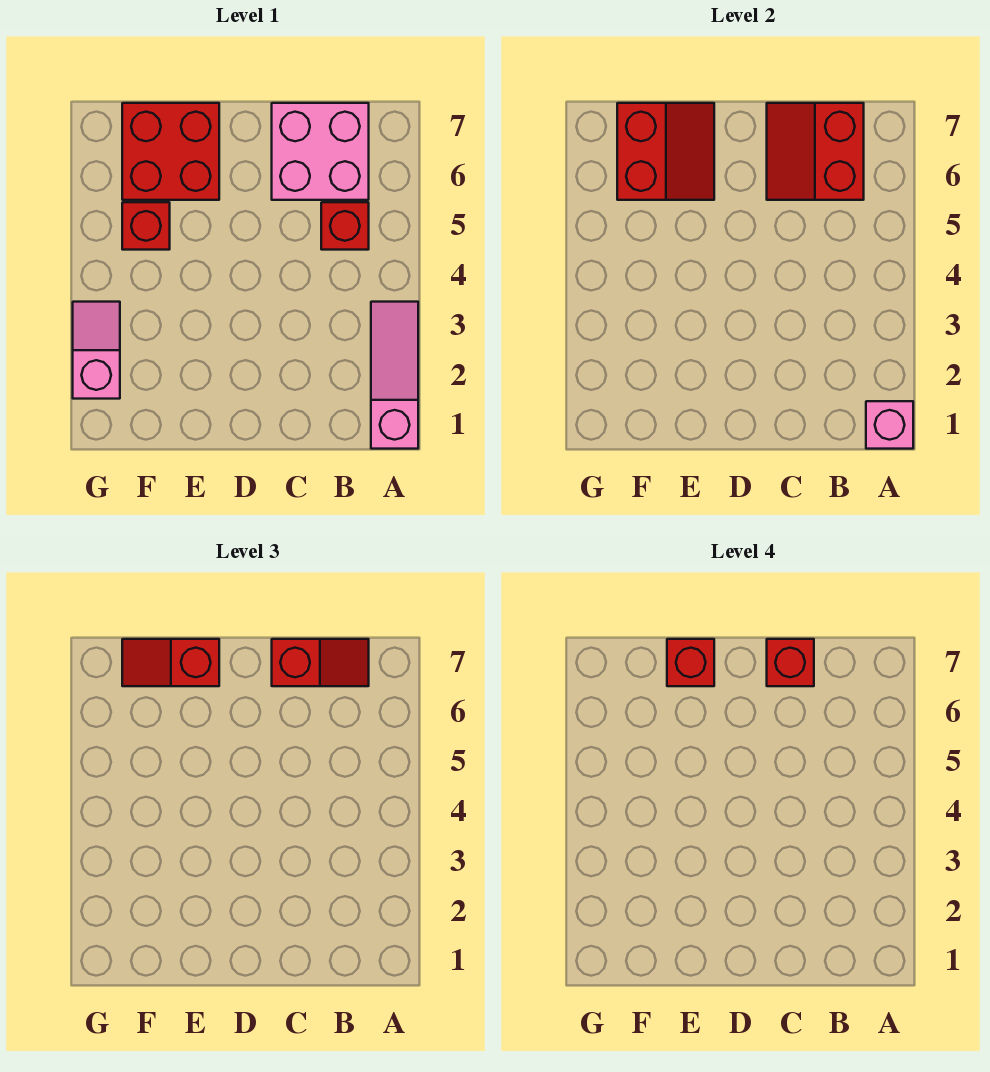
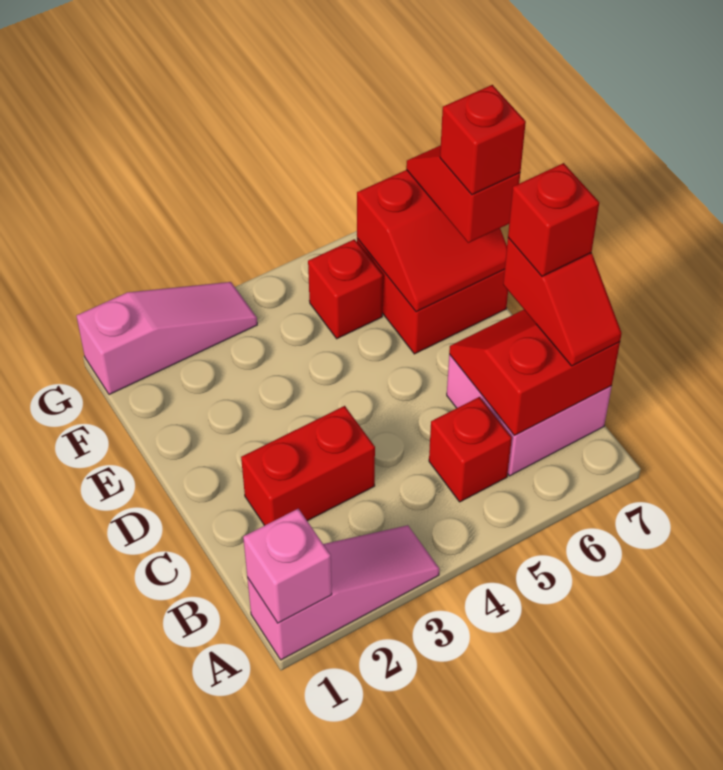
none -> red brick C2:C3 level 1
pink slope G2:G3 level 1 top 2 -> pink slope G1:G3 level 1 top 1

